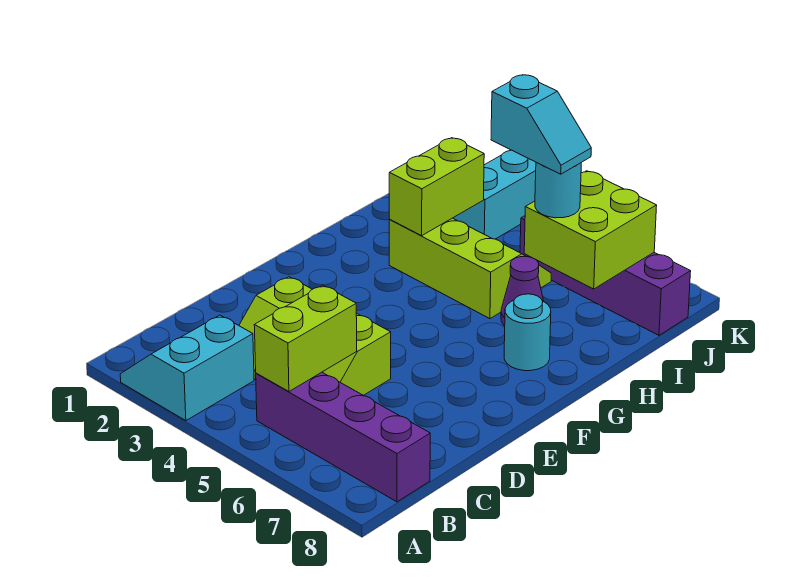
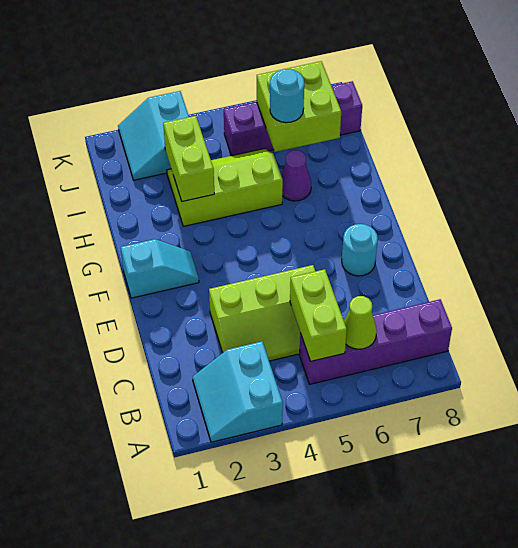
none -> lime cone B6 level 2
cyan round brick G7 level 1 -> cyan round brick E7 level 1
cyan slope I5:I6 level 4 top 5 -> cyan slope F1:F2 level 1 top 1

